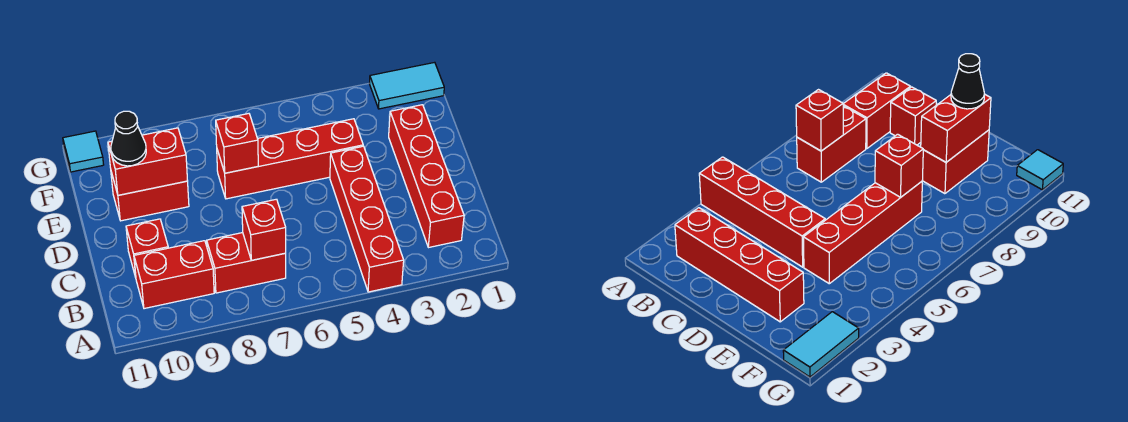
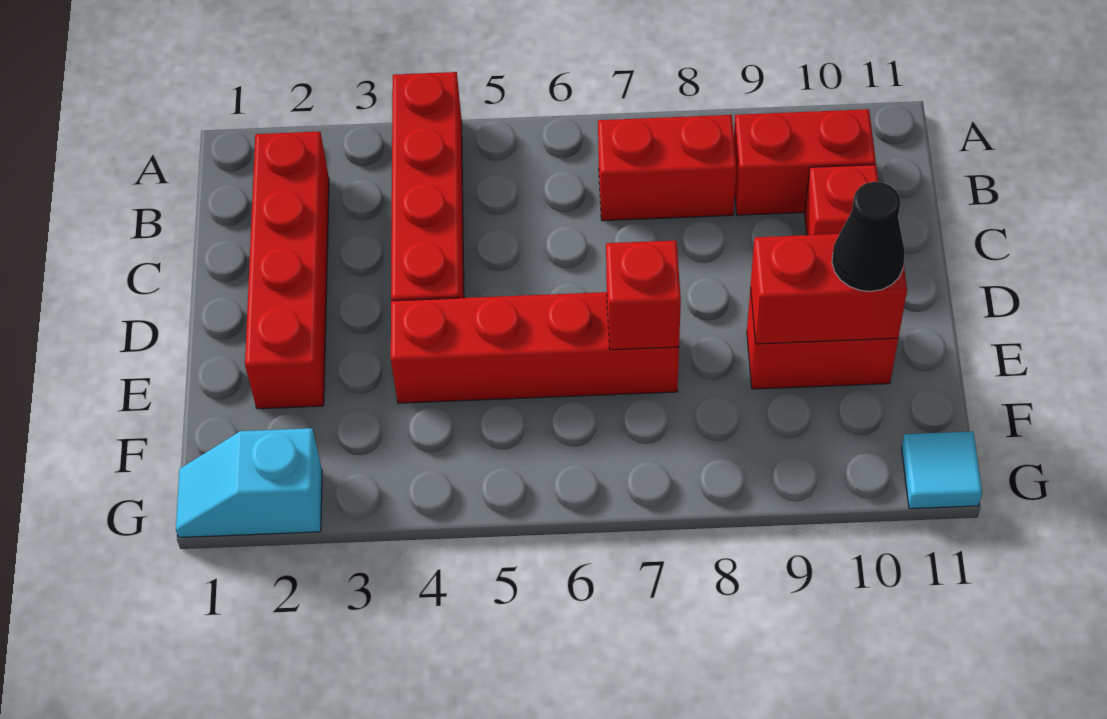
red brick B7 level 2 -> none
cyan tile G1:G2 level 1 -> cyan slope G1:G2 level 1 top 2

